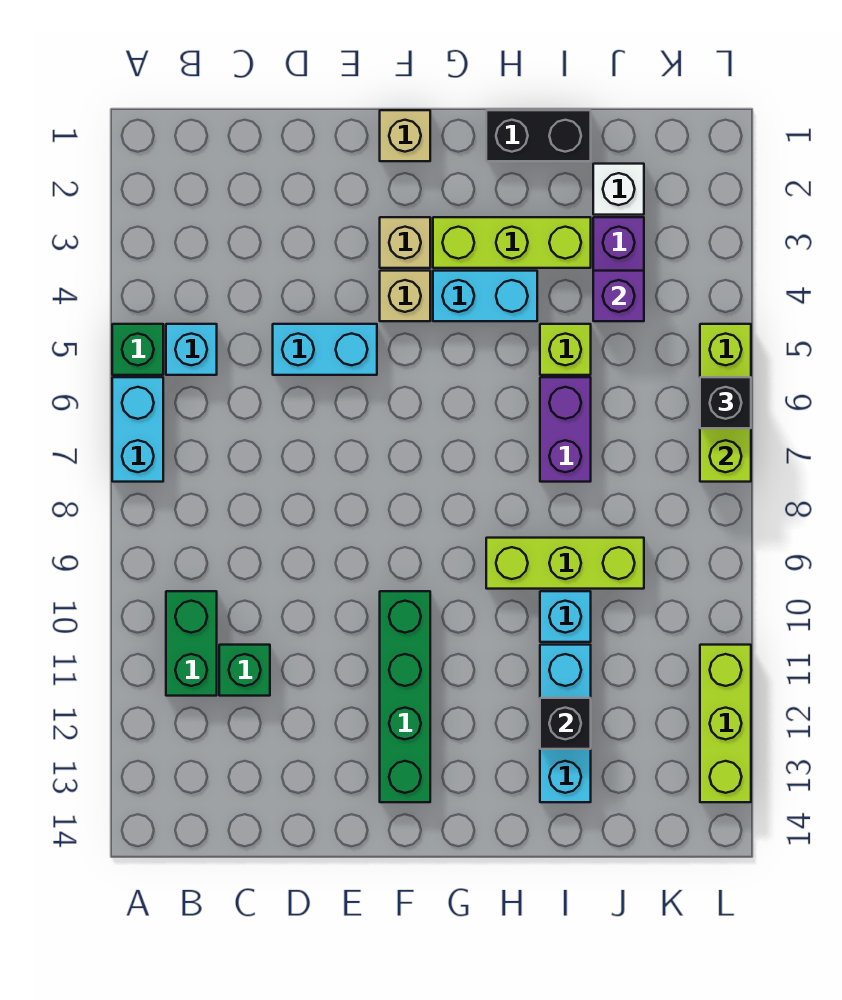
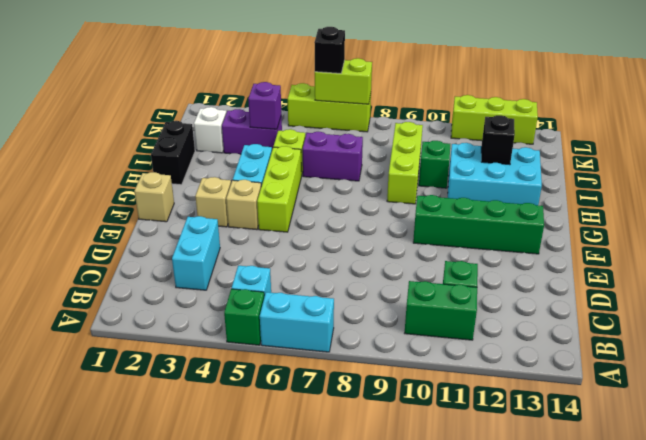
cyan brick D5:E5 level 1 -> cyan brick C3:D3 level 1
lime brick G3:I3 level 1 -> lime brick F5:H5 level 1
cyan brick I10 level 1 -> green brick I10 level 1
cyan brick I11:I13 level 1 -> cyan brick H11:I13 level 1

